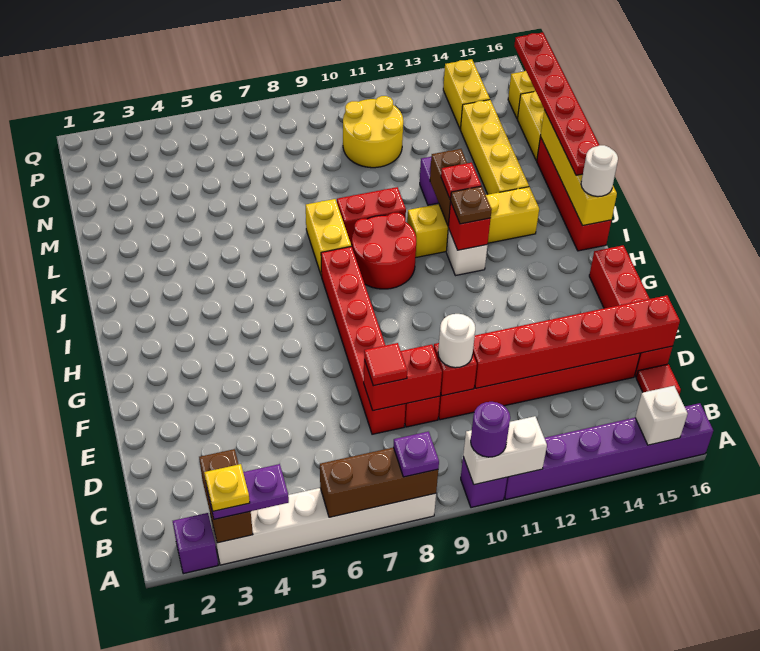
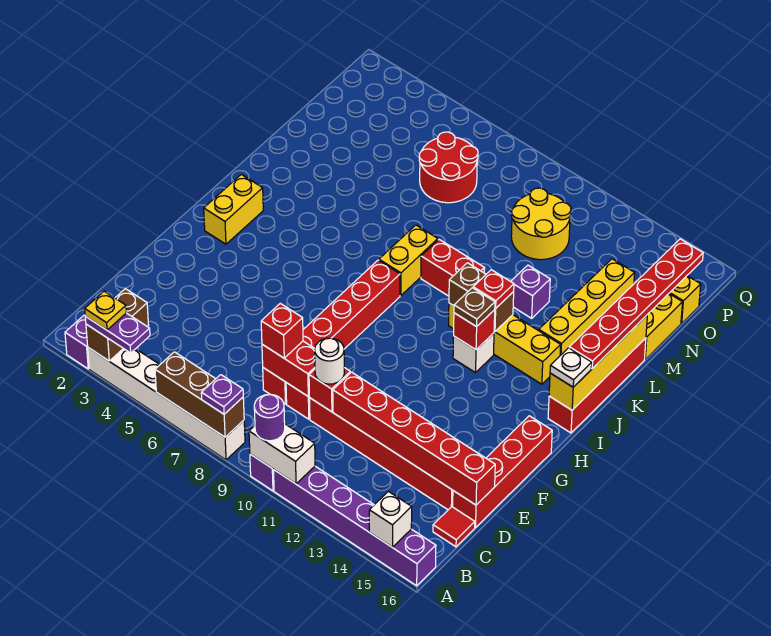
red tile D8 level 3 -> red brick D8 level 3
red round brick I9:J10 level 1 -> red round brick N6:O7 level 1
white round brick I16 level 3 -> white plate I16 level 3
brown brick J12:K12 level 2 -> brown brick J11:J12 level 2
yellow brick O14:P14 level 1 -> yellow brick H2:I2 level 1

